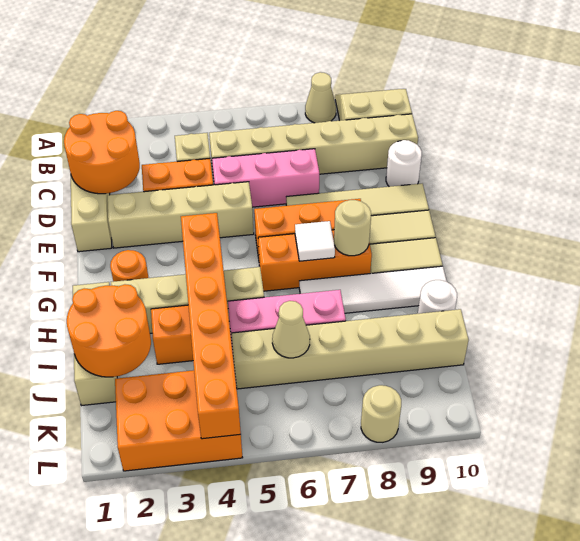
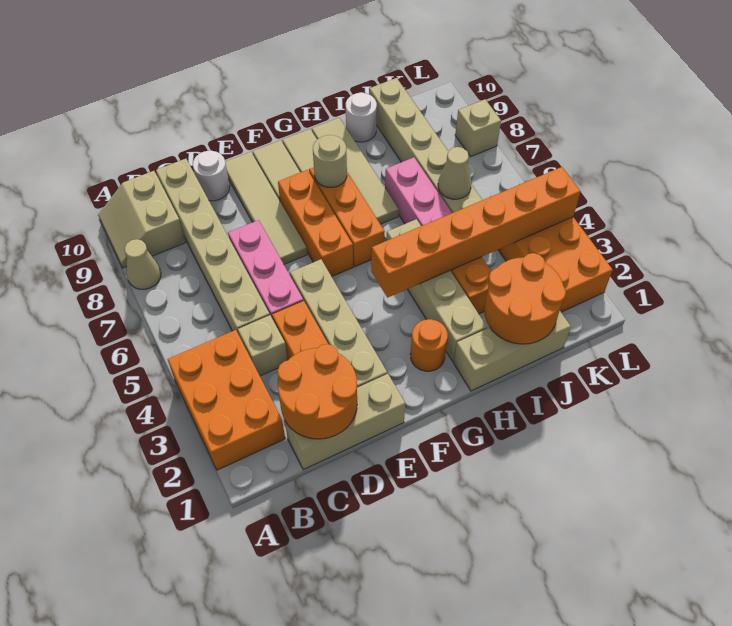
none -> orange brick A2:B4 level 1
white tile G7 level 2 -> none
white tile H7:H10 level 1 -> tan tile H7:H10 level 1
tan round brick L8 level 1 -> tan brick L8 level 1

